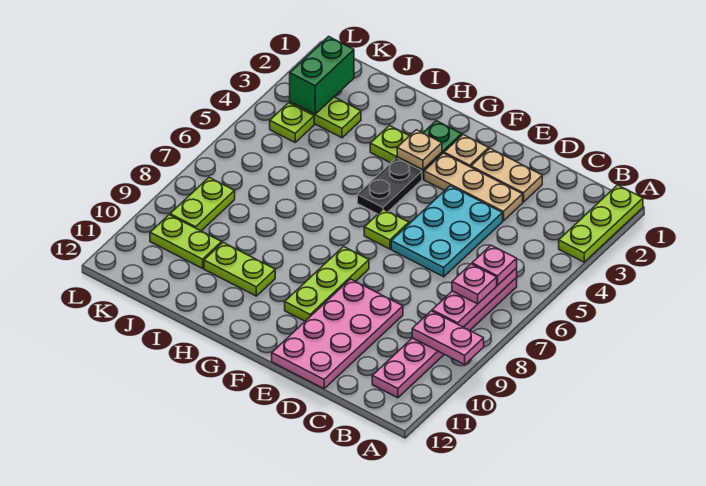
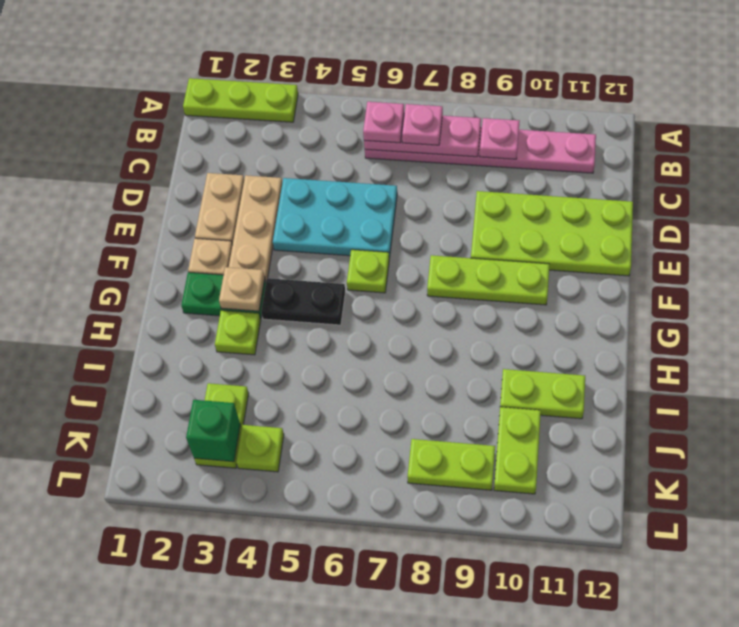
pink plate A9:B9 level 2 -> pink plate B9 level 2
pink plate D9:E12 level 1 -> lime plate D9:E12 level 1
lime plate H10:I10 level 1 -> lime plate I10:I11 level 1
green brick K2:K3 level 2 -> green brick K3 level 2

